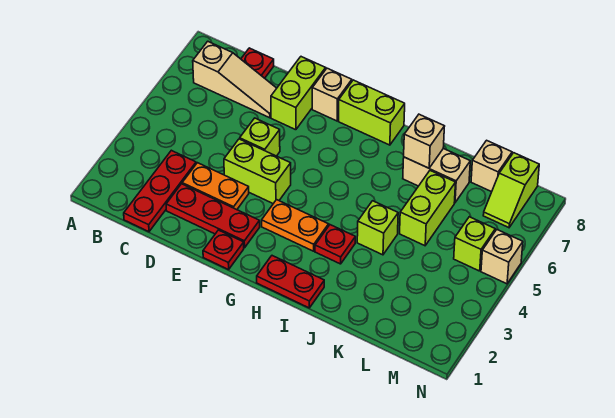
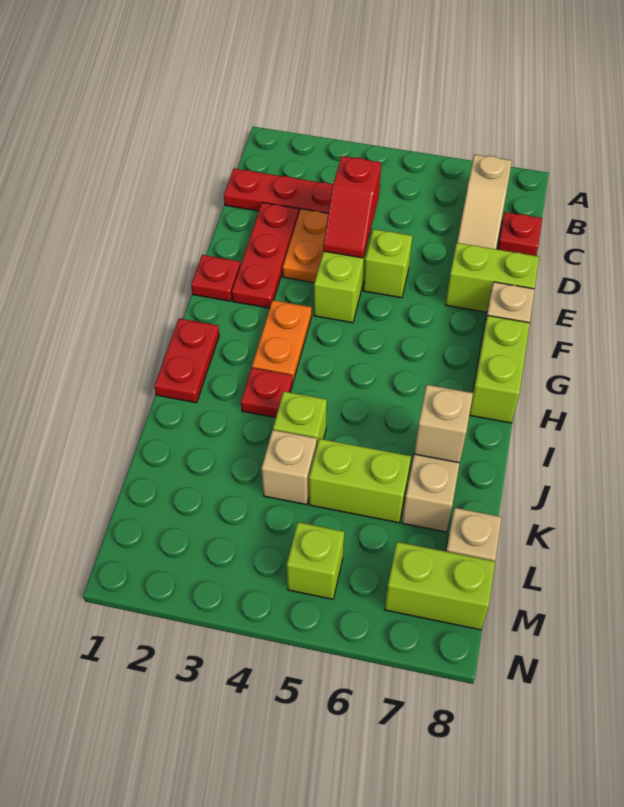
none -> red slope D4:E4 level 2 top D
lime slope M7:M8 level 1 top 8 -> lime brick M7:M8 level 1
tan brick N5 level 1 -> tan brick K4 level 1

